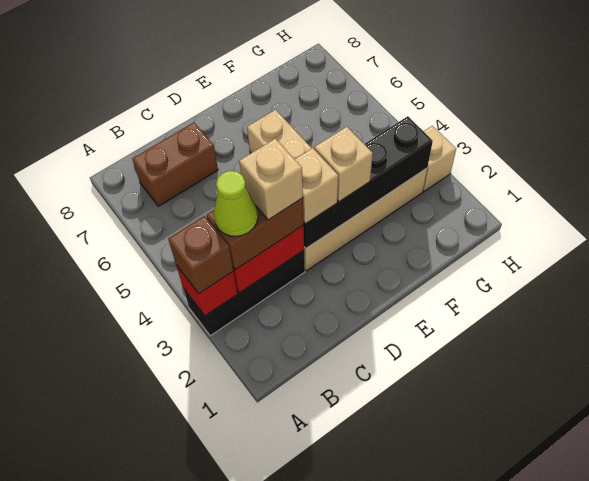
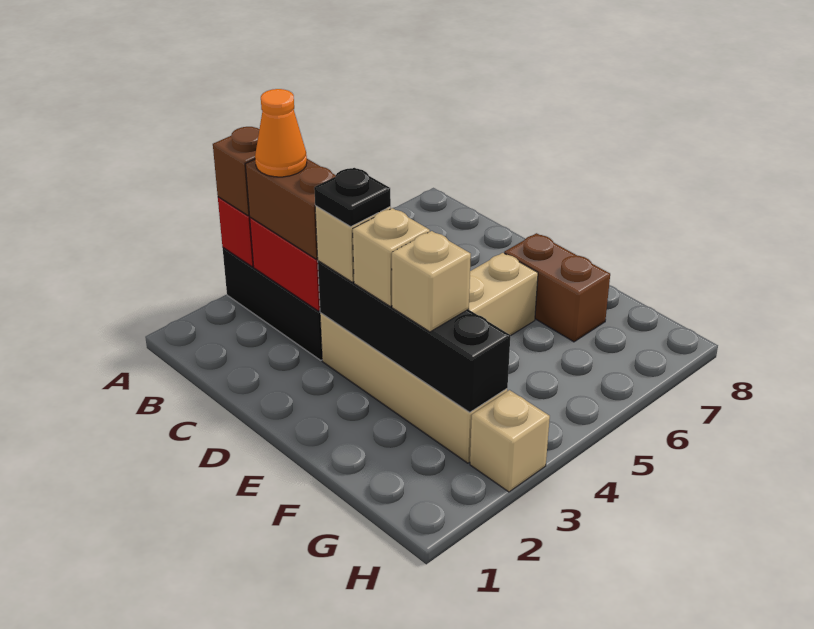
lime cone B3 level 4 -> orange cone B3 level 4
brown brick B7:C7 level 1 -> brown brick E7:F7 level 1
tan brick C3 level 4 -> tan brick F3 level 3
none -> black plate D3 level 4

